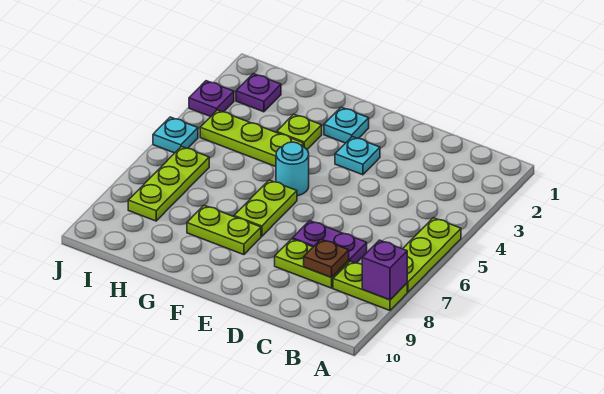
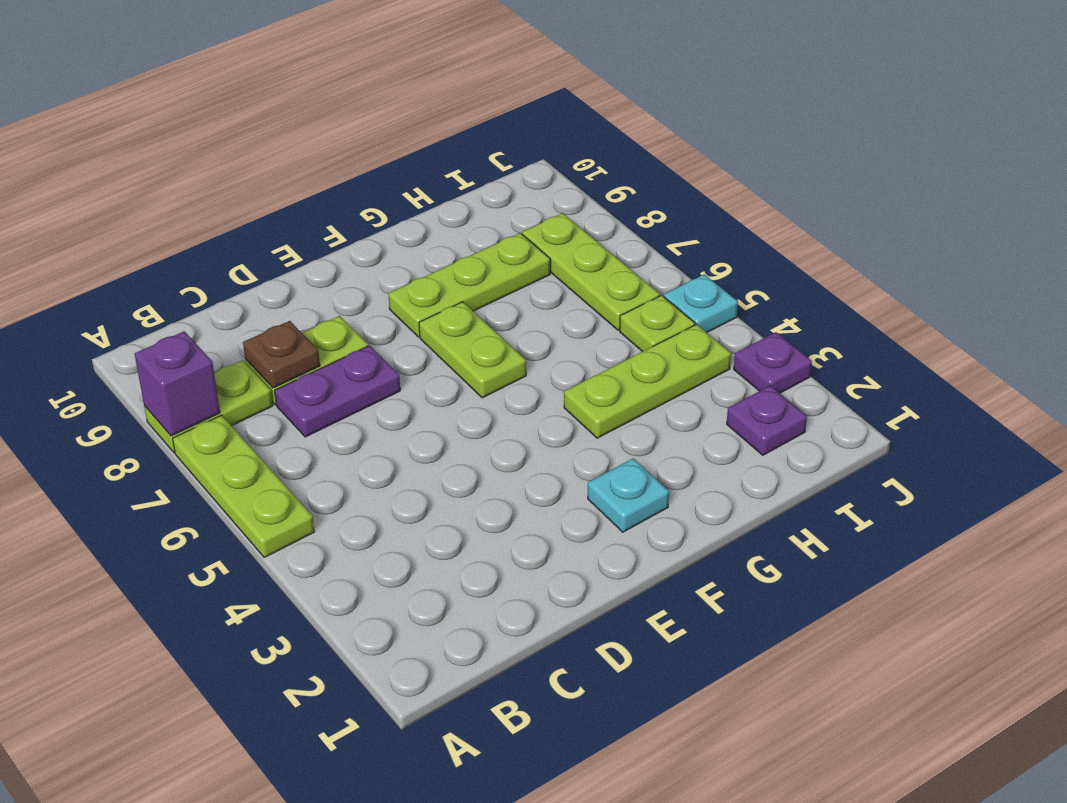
cyan plate E3 level 1 -> none
cyan round brick F5 level 1 -> none
lime plate F8:G8 level 1 -> lime plate F8:H8 level 1
lime plate G3 level 1 -> lime plate I5 level 1

